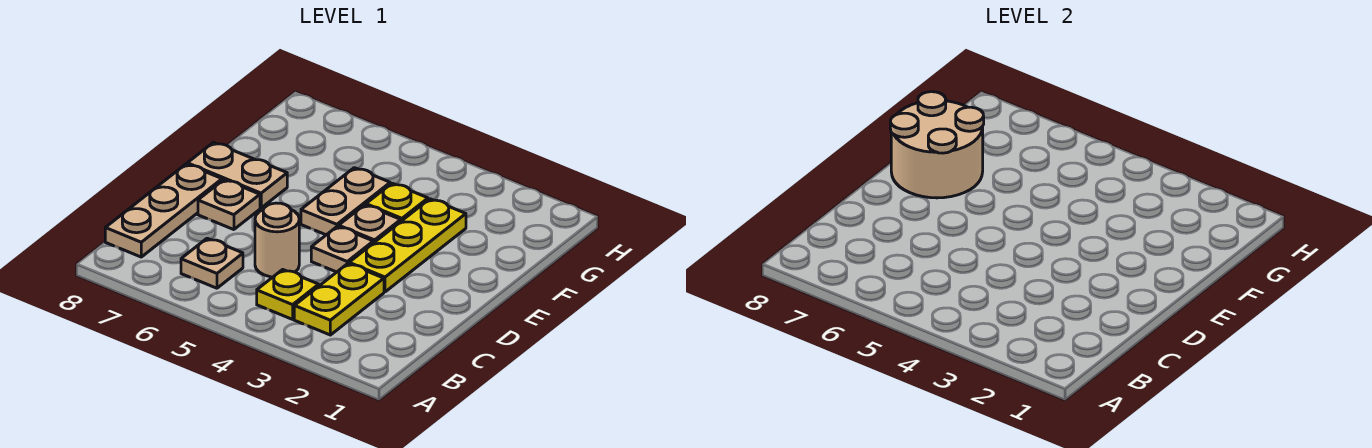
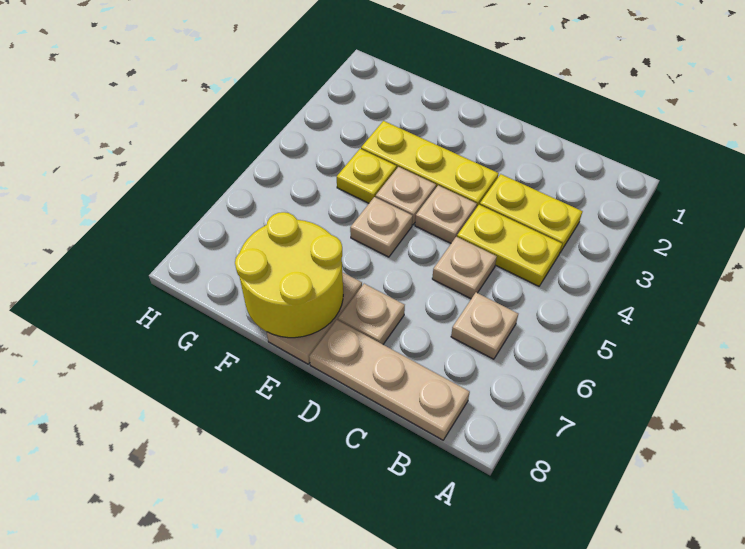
yellow plate B4 level 1 -> yellow plate B4:C4 level 1
tan round brick C5 level 1 -> tan plate C5 level 1
tan plate E5:F5 level 1 -> tan plate E5 level 1
tan round brick E7:F8 level 2 -> yellow round brick E7:F8 level 2

